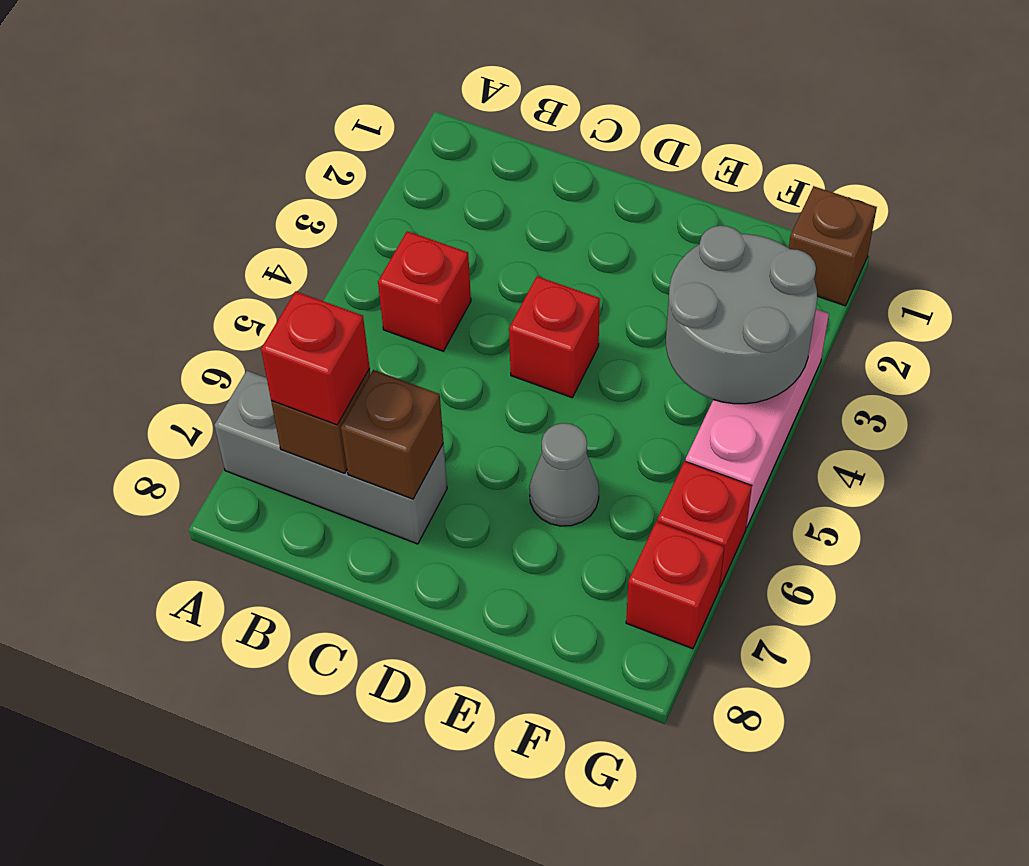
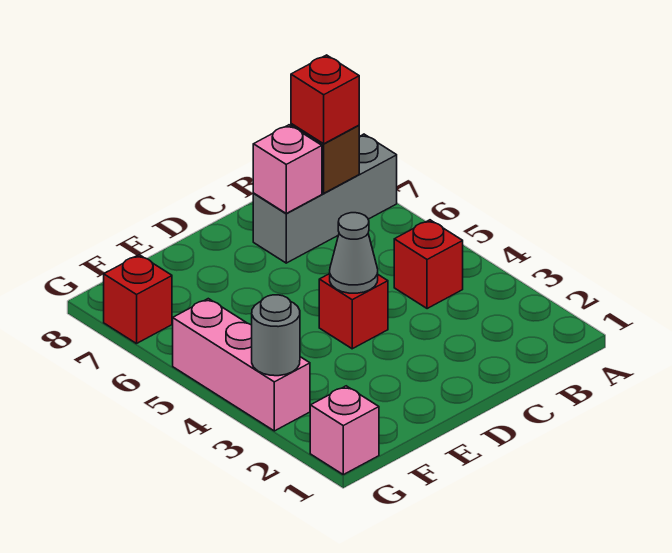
brown brick C7 level 2 -> pink brick C7 level 2
grey cone E6 level 1 -> grey cone D4 level 2
grey round brick F3:G4 level 2 -> grey round brick G3 level 2
brown brick G1 level 1 -> pink brick G1 level 1
red brick G6 level 1 -> none

